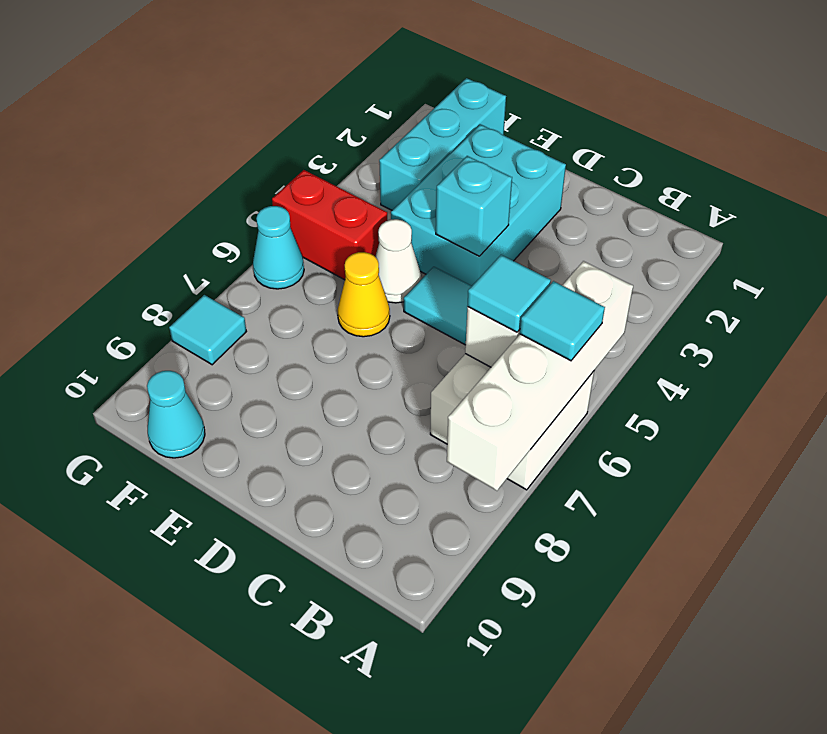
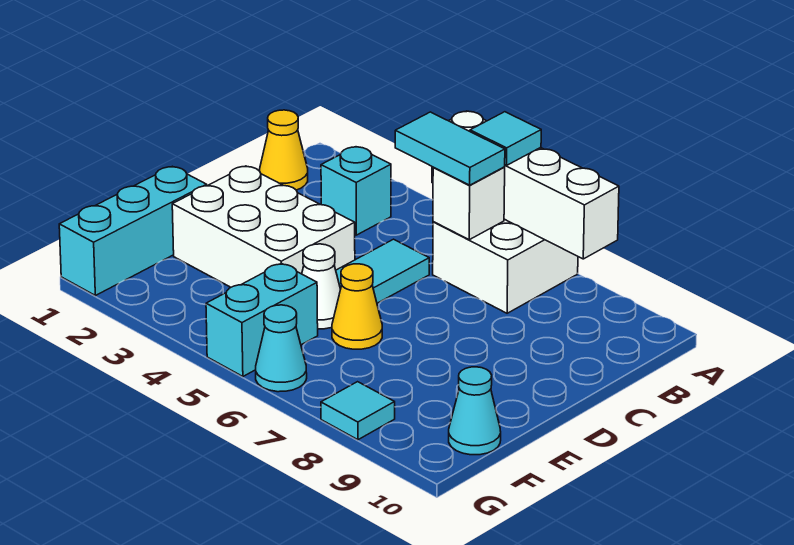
none -> yellow cone B1 level 1
cyan tile B6 level 3 -> cyan tile B5:B6 level 3
cyan brick D2:E4 level 1 -> white brick D2:E4 level 1
cyan brick D4 level 2 -> cyan brick B3 level 1
cyan brick F1:F3 level 1 -> cyan brick E1:G1 level 1
red brick F5:G5 level 1 -> cyan brick F5:G5 level 1

